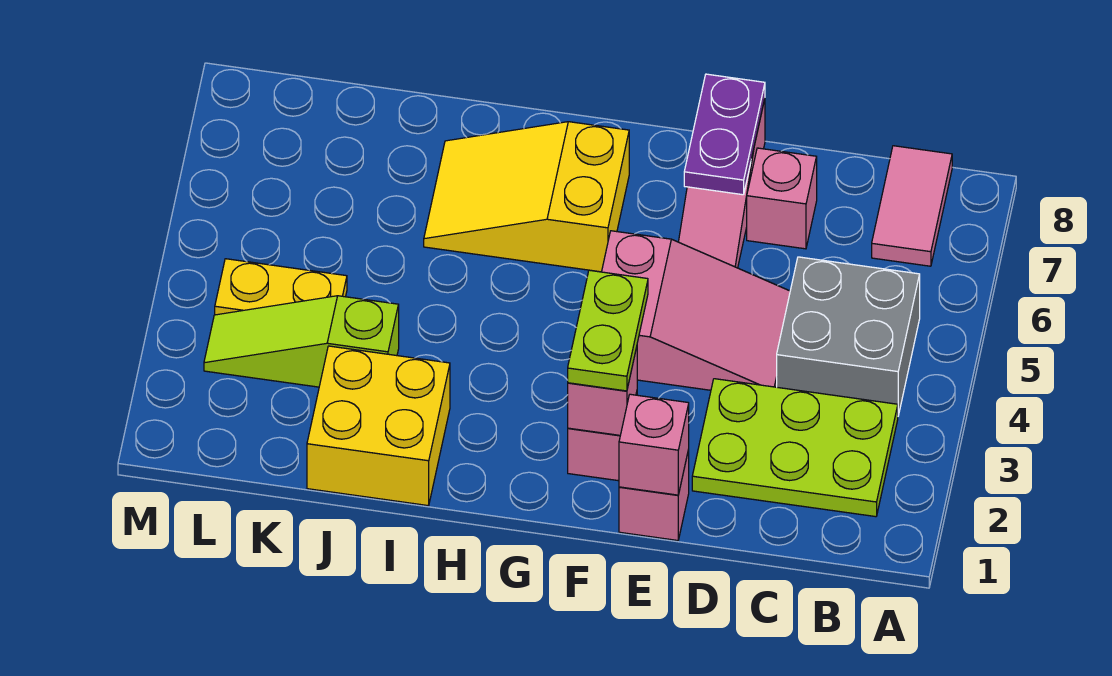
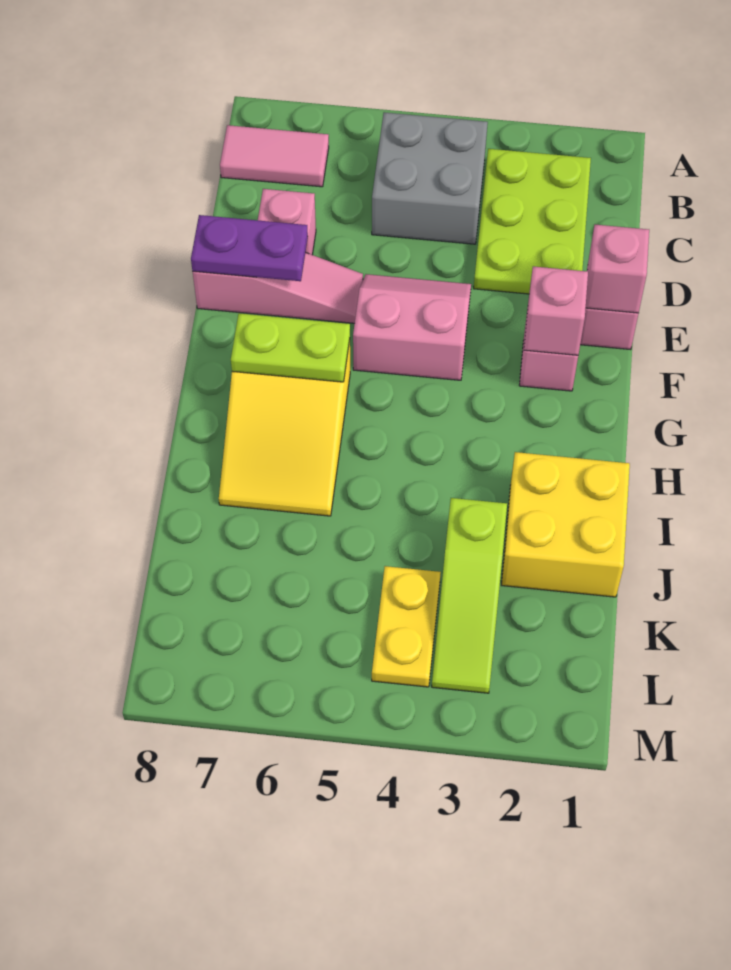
pink slope D4:F5 level 1 top F -> pink slope E4:F5 level 1 top F
lime plate F2:F3 level 3 -> lime plate G6:G7 level 2

